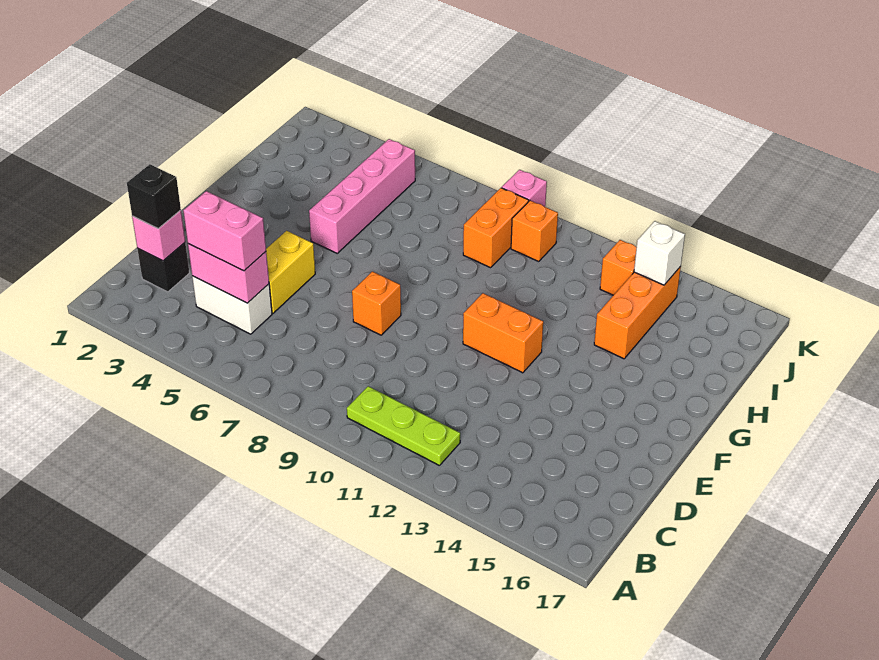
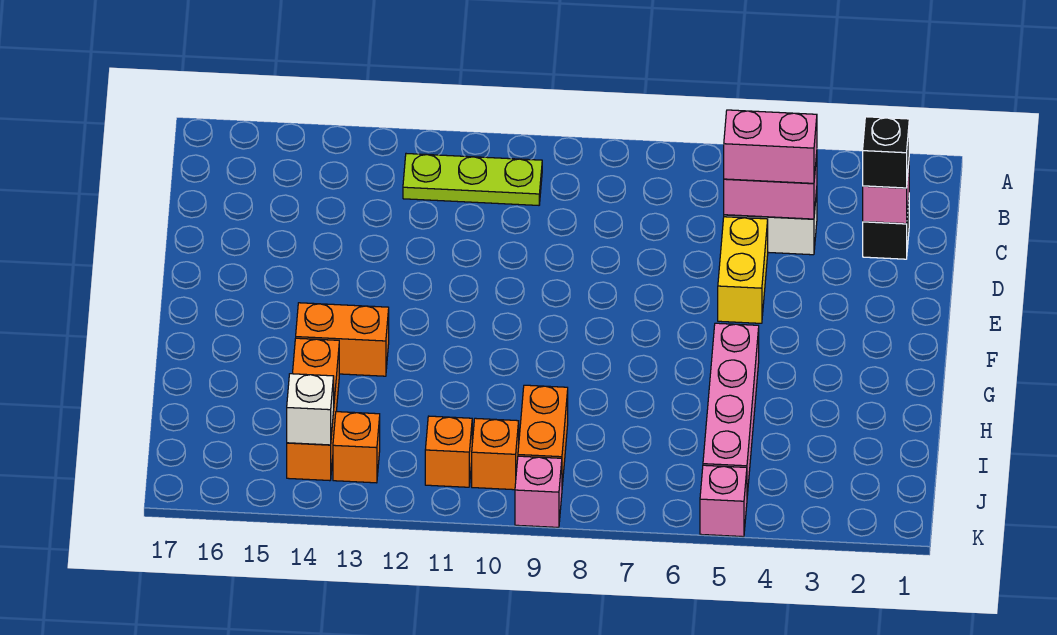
orange brick E8 level 1 -> orange brick J11 level 1
orange brick F11:F12 level 1 -> orange brick G13:G14 level 1
none -> pink brick K5 level 1

